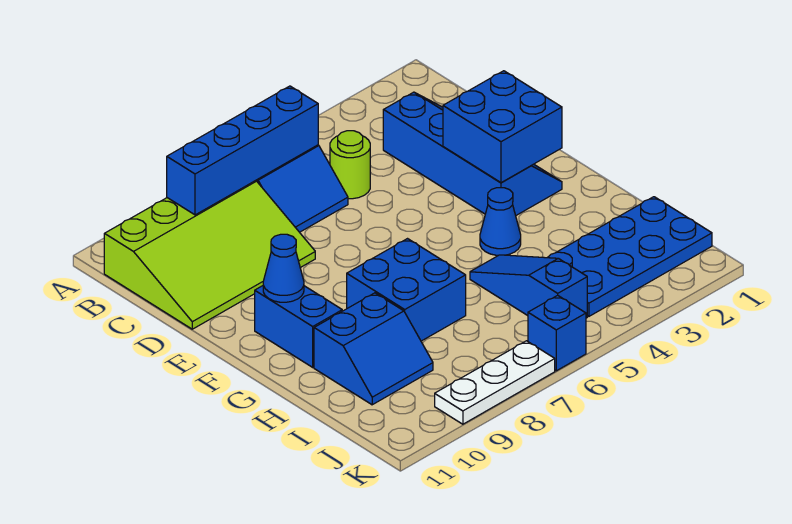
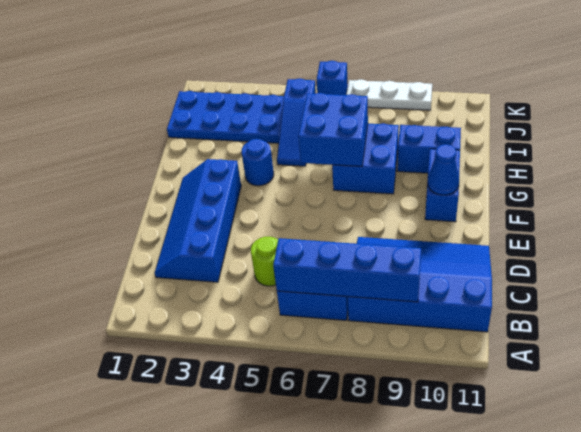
lime slope B8:D11 level 1 top B -> blue slope B8:D11 level 1 top B
blue brick E2:F3 level 2 -> blue brick G6:H7 level 2
blue cone G4 level 1 -> blue round brick G4 level 1

